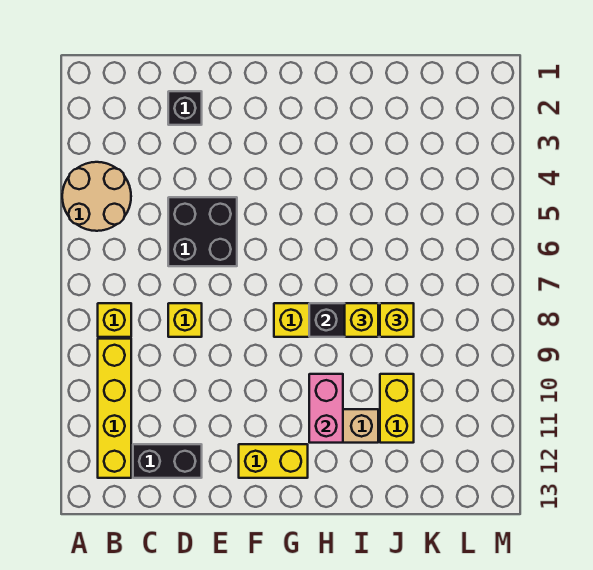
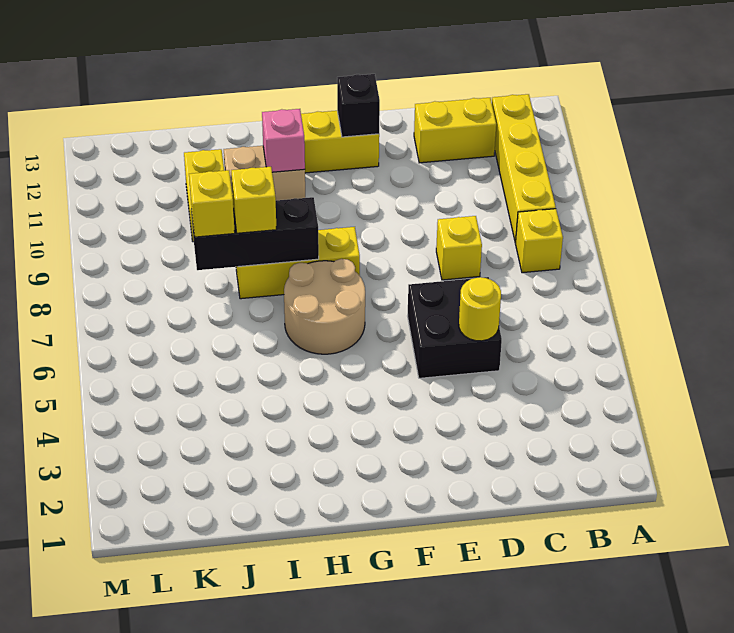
tan round brick A4:B5 level 1 -> tan round brick G6:H7 level 1
black brick C12:D12 level 1 -> yellow brick C12:D12 level 1
black brick D2 level 1 -> black brick F12 level 2
none -> yellow round brick D5 level 2
pink brick H10:H11 level 2 -> pink brick H11 level 2

